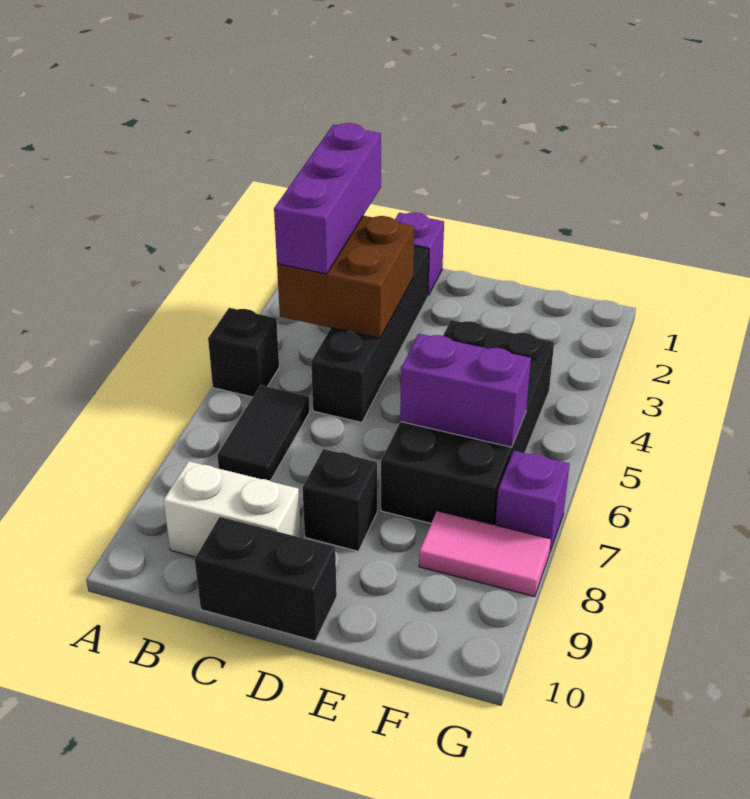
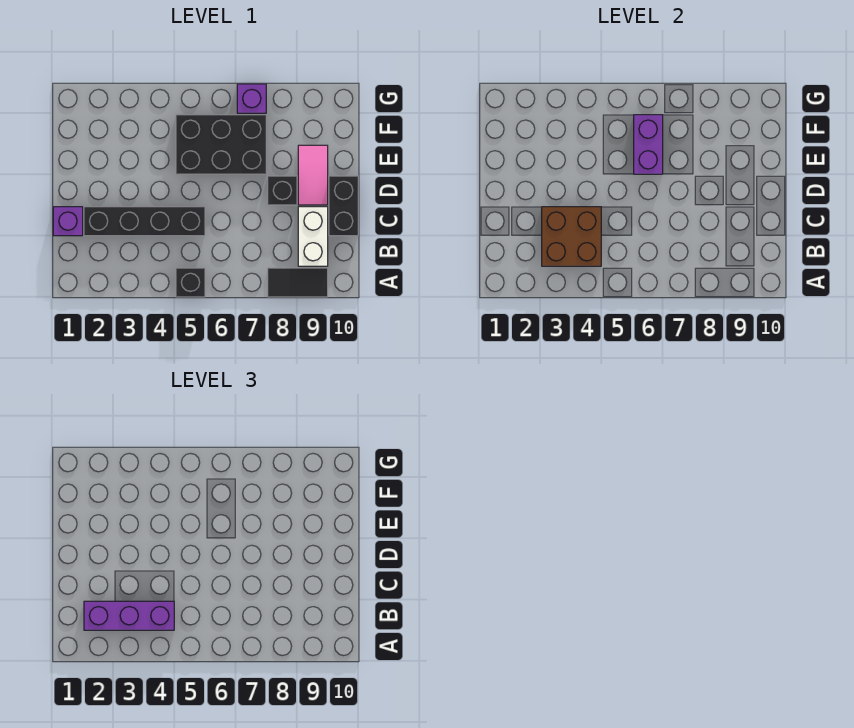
black tile B6:B7 level 1 -> black tile A8:A9 level 1
black brick E4:F7 level 1 -> black brick E5:F7 level 1
pink tile F8:G8 level 1 -> pink tile D9:E9 level 1

